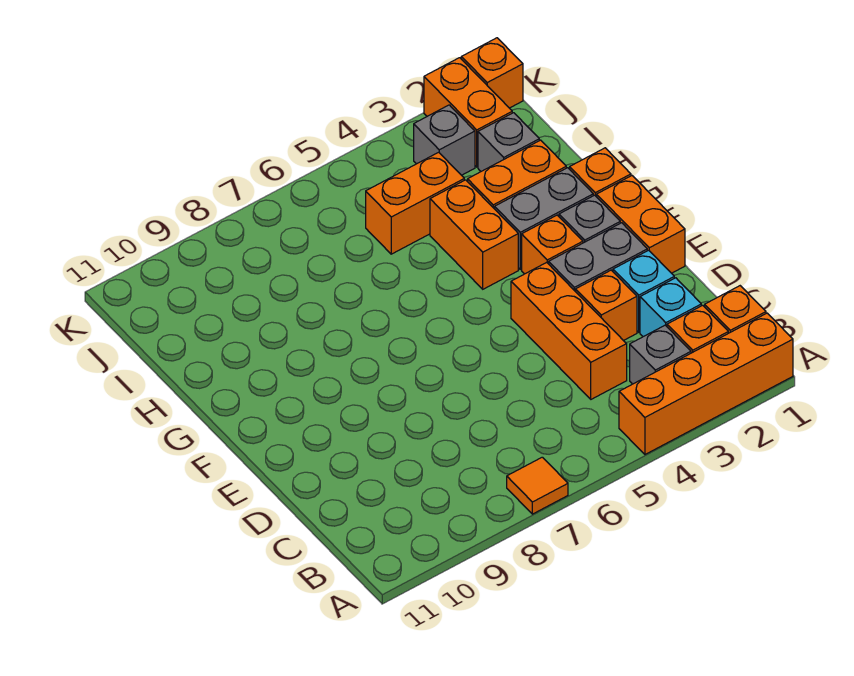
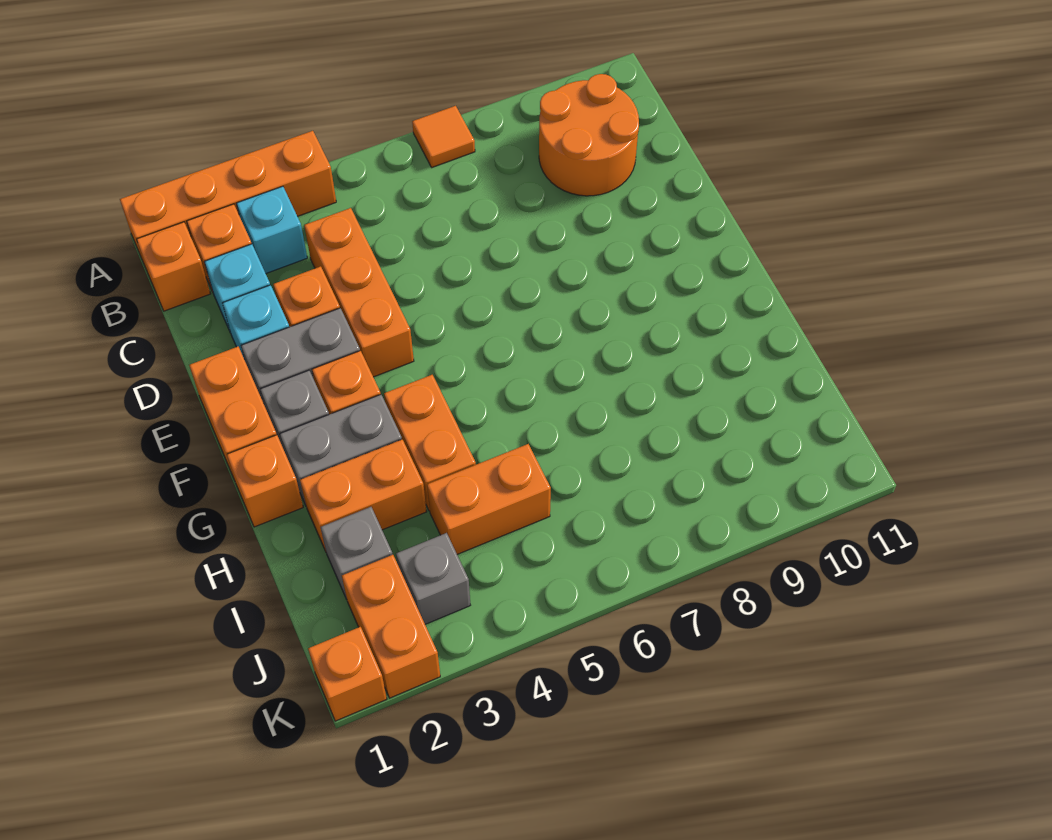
grey brick B3 level 1 -> cyan brick B3 level 1
none -> orange round brick B9:C10 level 1

